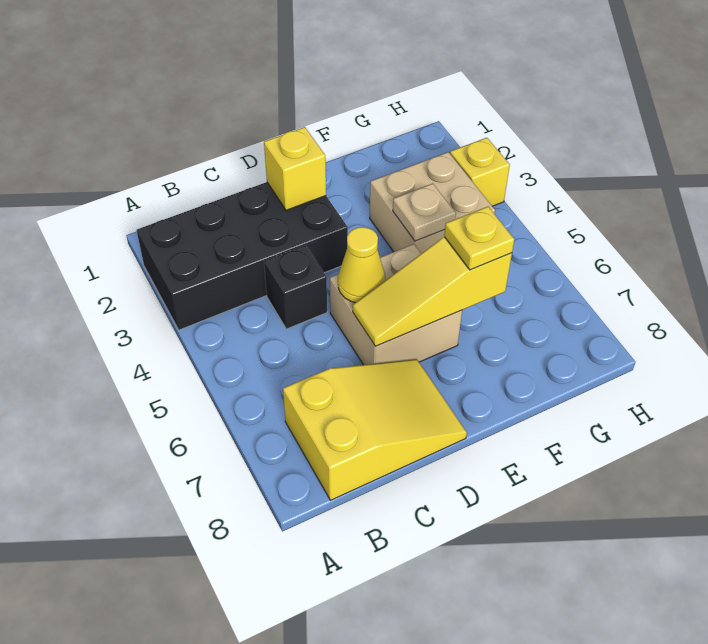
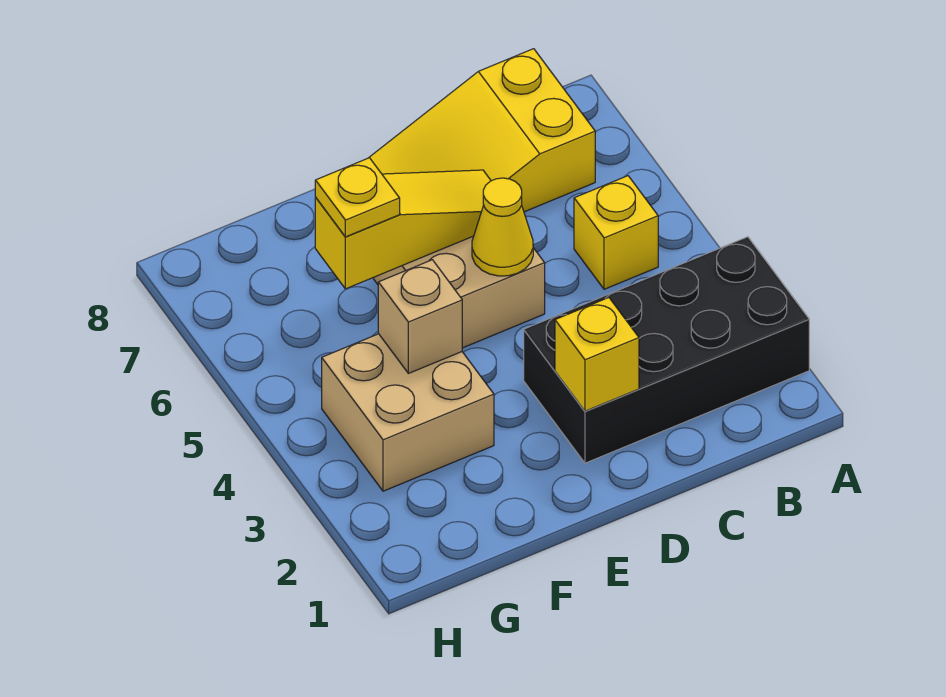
black brick C4 level 1 -> none
tan plate F4 level 2 -> tan brick F4 level 2
yellow brick H3 level 1 -> yellow brick B5 level 1

